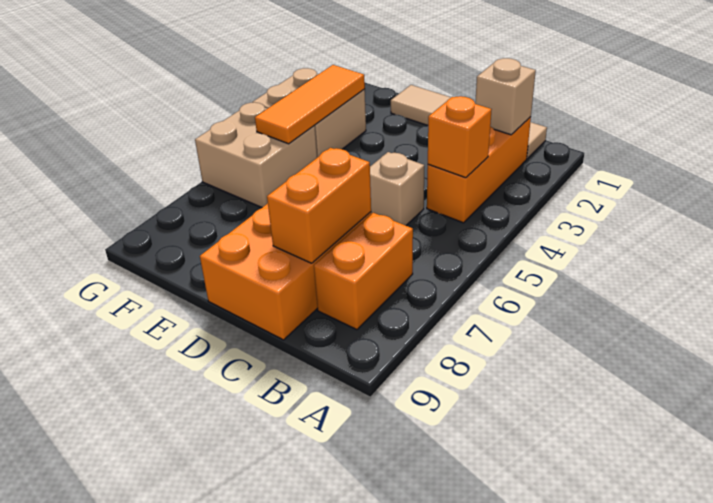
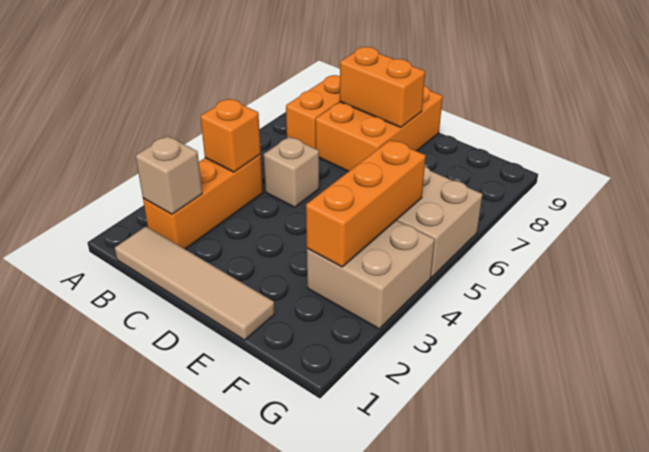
orange brick C7:C8 level 2 -> orange brick C8:D8 level 2
orange tile F3:F5 level 2 -> orange brick F3:F5 level 2

